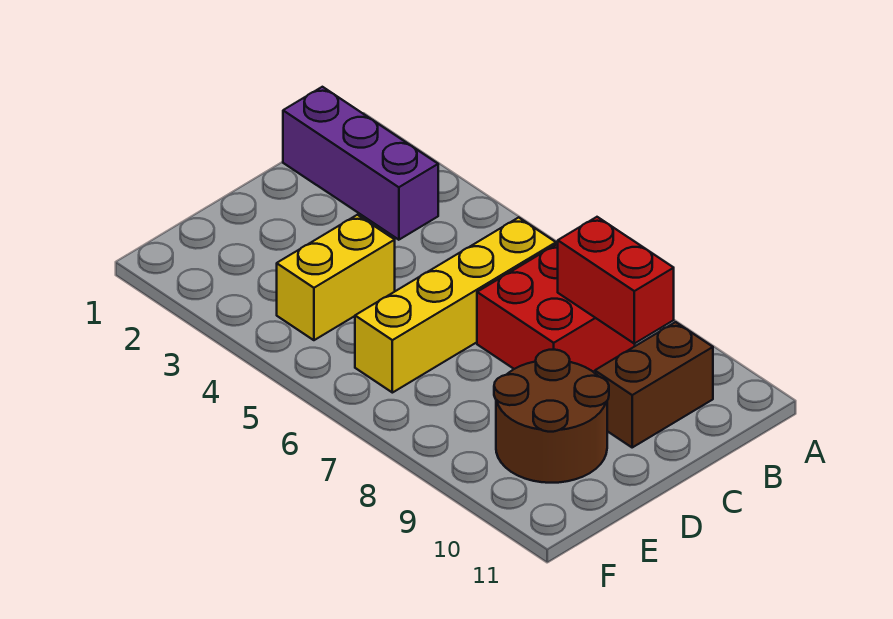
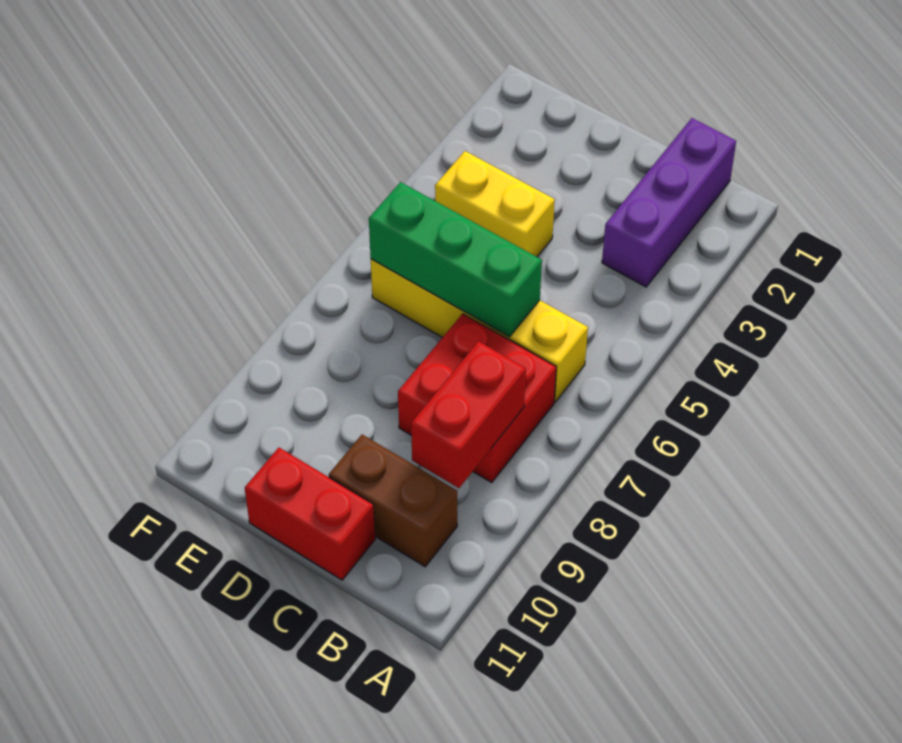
none -> green brick C6:E6 level 2
none -> red brick C11:D11 level 1
brown round brick D9:E10 level 1 -> none

